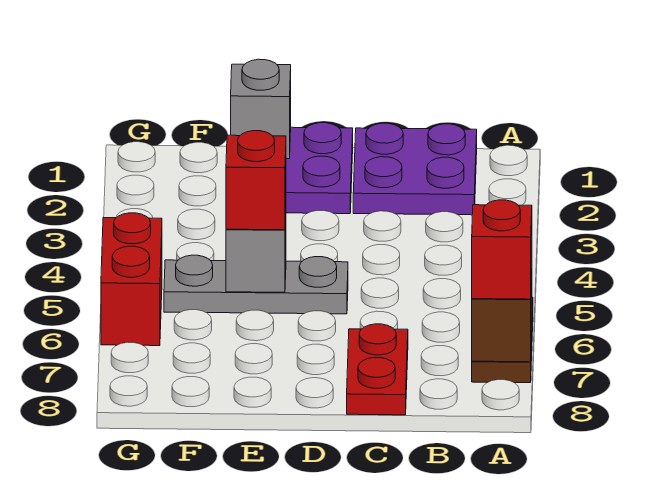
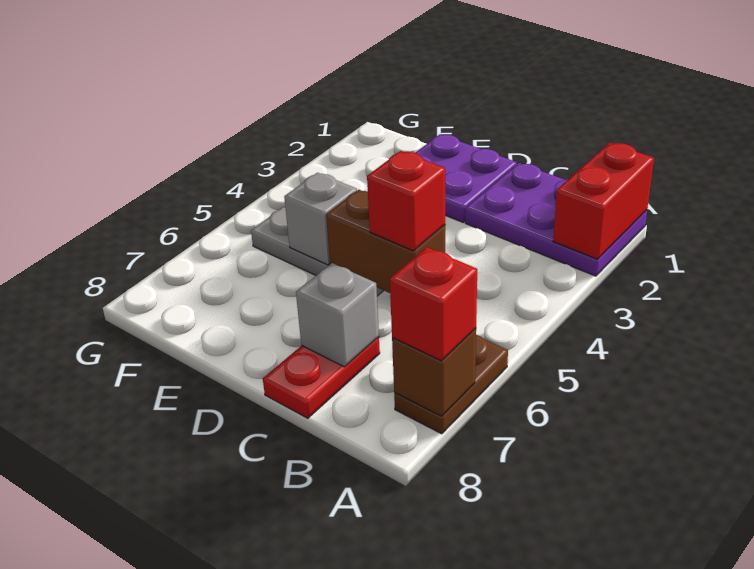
purple plate B1:C2 level 1 -> purple plate A1:C2 level 1
none -> brown brick C5:D5 level 2
grey brick E1 level 2 -> grey brick C7 level 2
red brick E5 level 3 -> red brick C5 level 3
red brick G5:G6 level 1 -> red brick A1:A2 level 2

